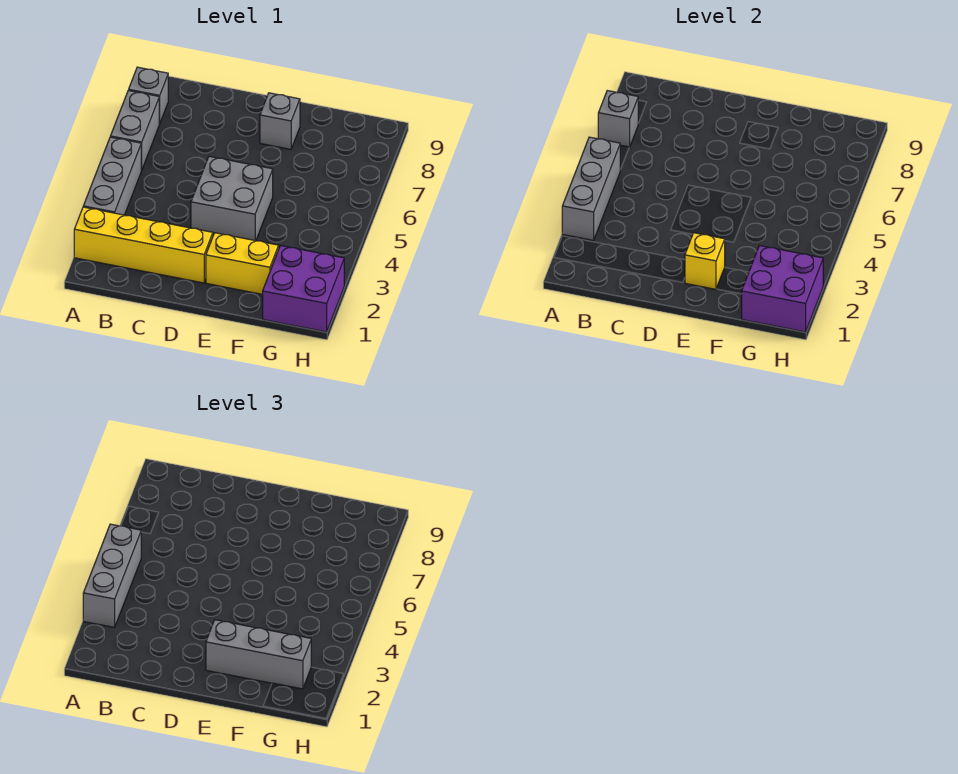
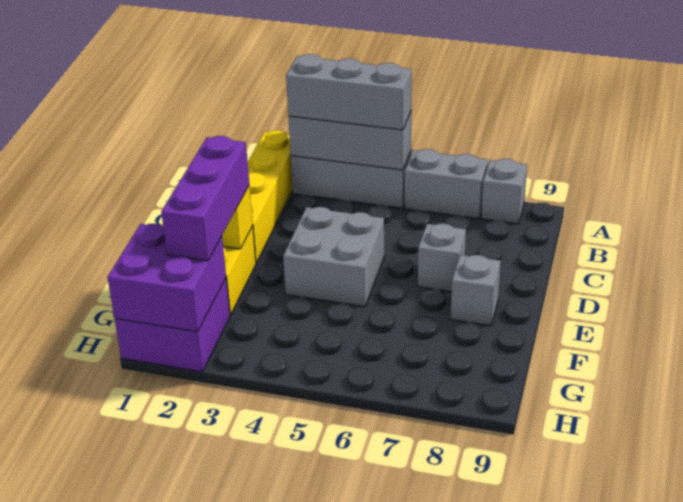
grey brick A7 level 2 -> grey brick D7 level 1
grey brick E2:G2 level 3 -> purple brick E2:G2 level 3

